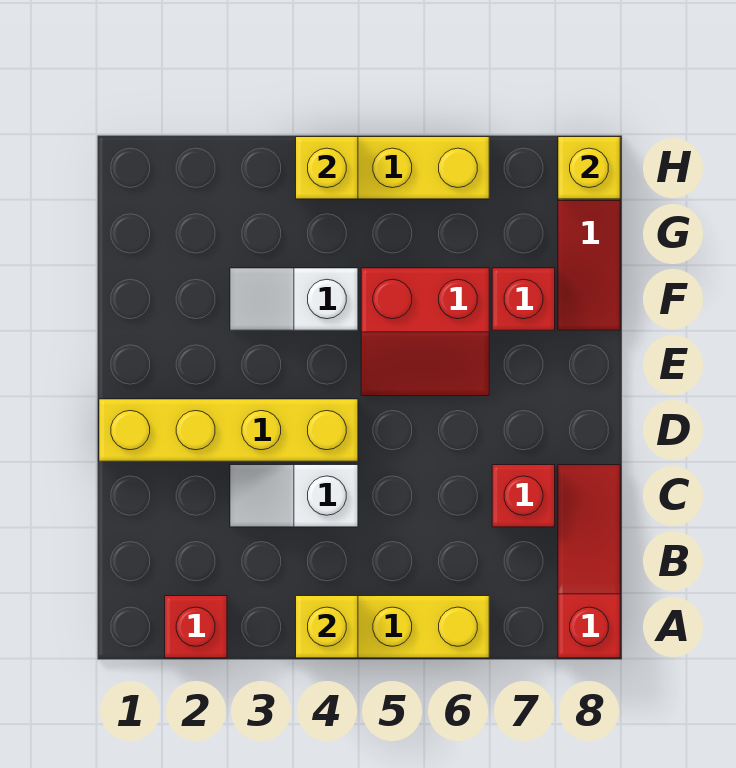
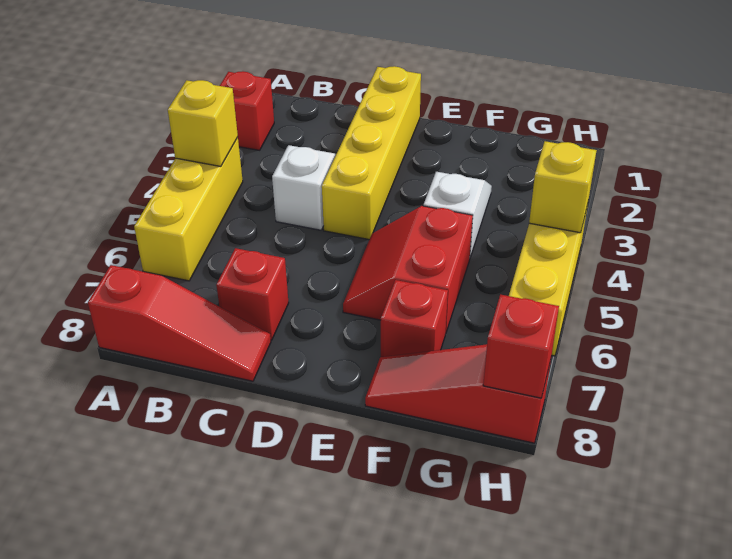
yellow brick H8 level 2 -> red brick H8 level 2

